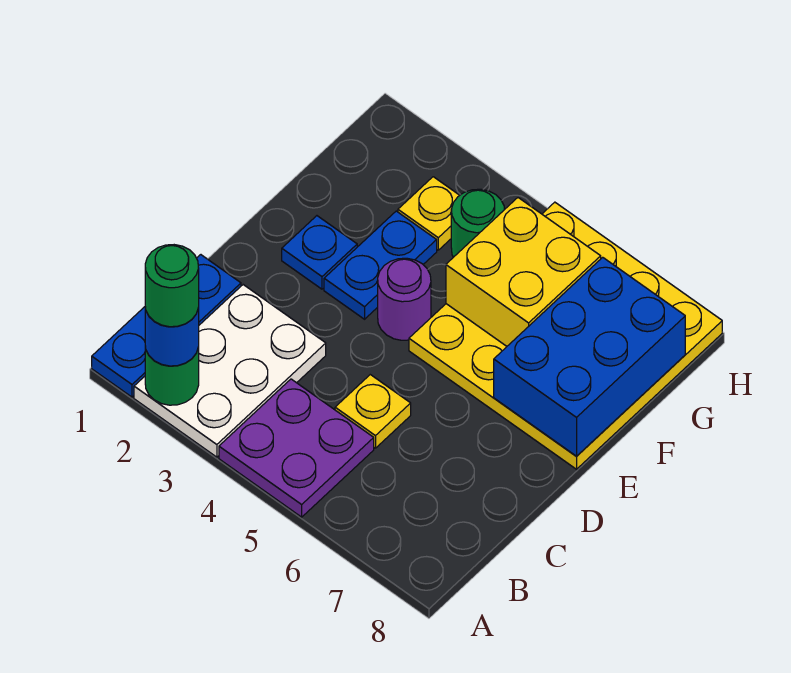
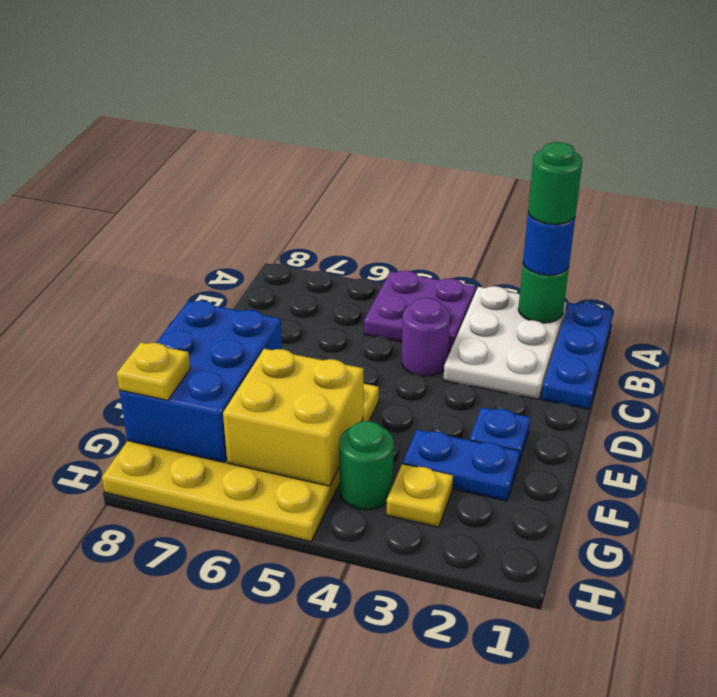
yellow plate C5 level 1 -> yellow plate G8 level 3
blue plate E3:F3 level 1 -> blue plate F2:F3 level 1
purple round brick E4 level 1 -> purple round brick C4 level 1

